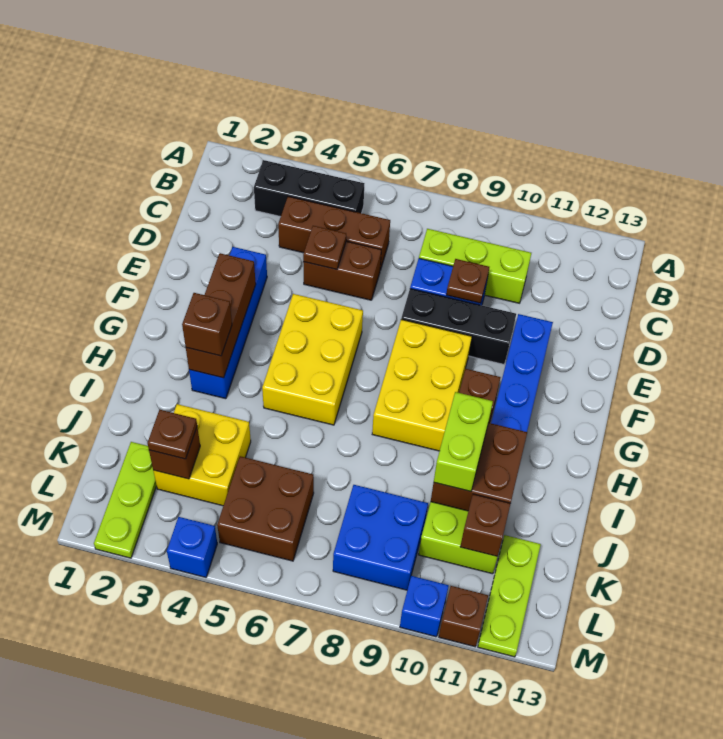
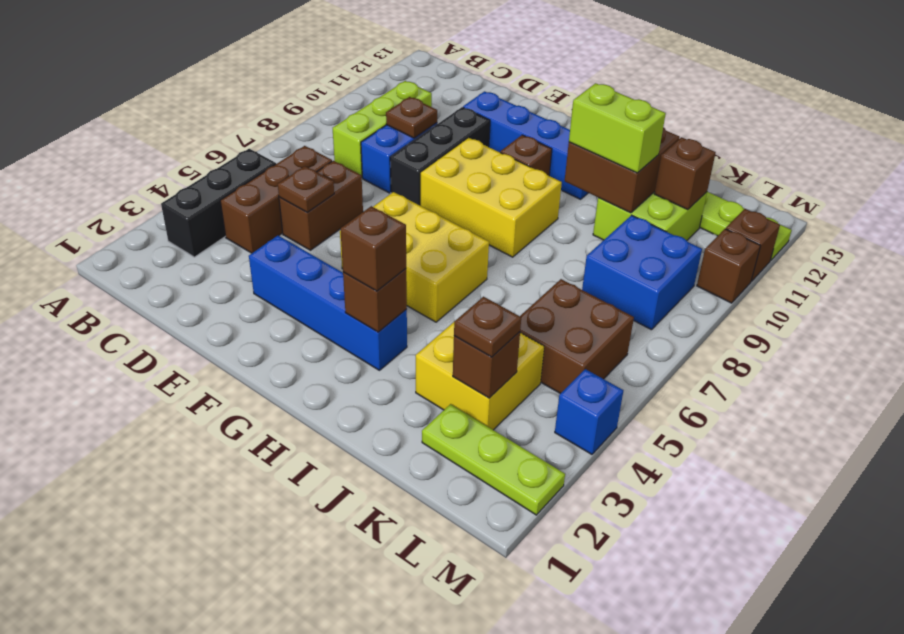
brown brick F3:H3 level 2 -> brown brick H3 level 2
blue brick M10 level 1 -> brown brick M10 level 1

